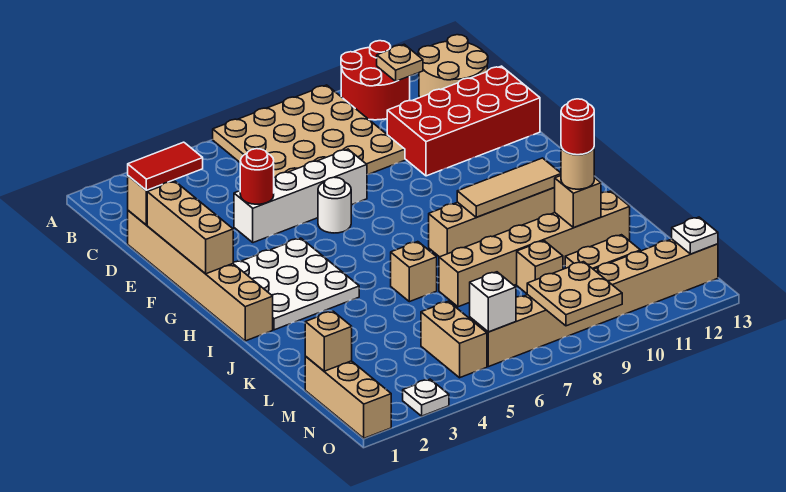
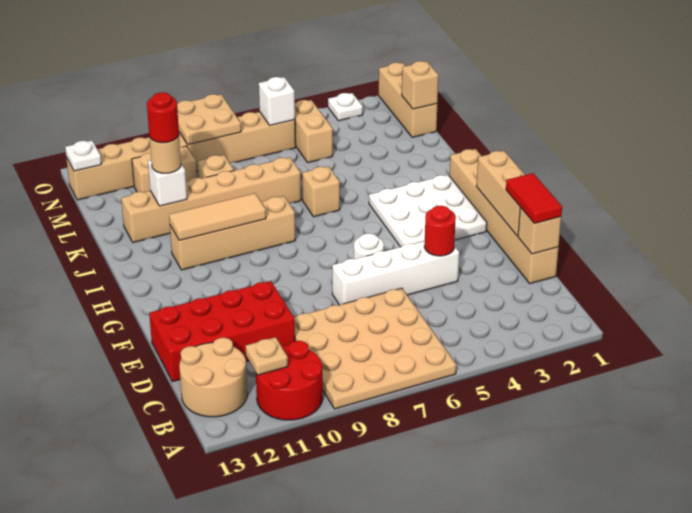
red tile D1:D2 level 3 -> red tile D1:E1 level 3
tan brick K11 level 2 -> white brick K11 level 2

